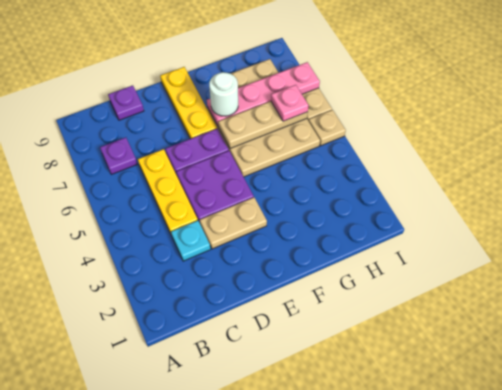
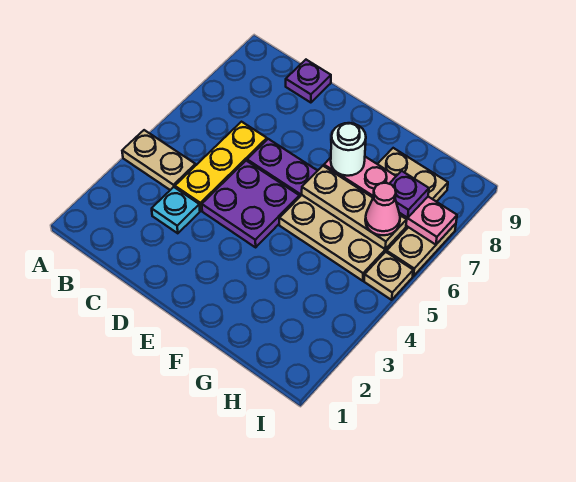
purple plate B7 level 1 -> purple plate H7 level 3
tan plate D3:E3 level 1 -> tan plate A4:B4 level 1
yellow plate E7:E9 level 1 -> none
pink plate H6 level 3 -> pink cone H6 level 3

